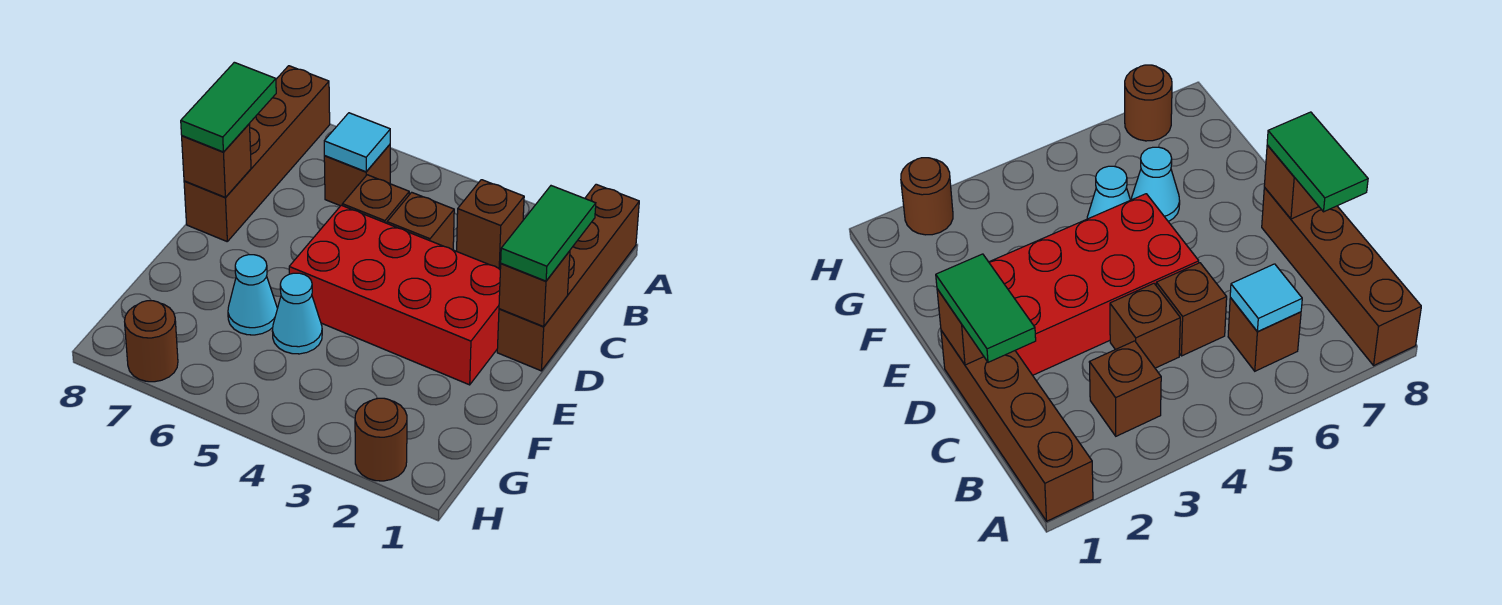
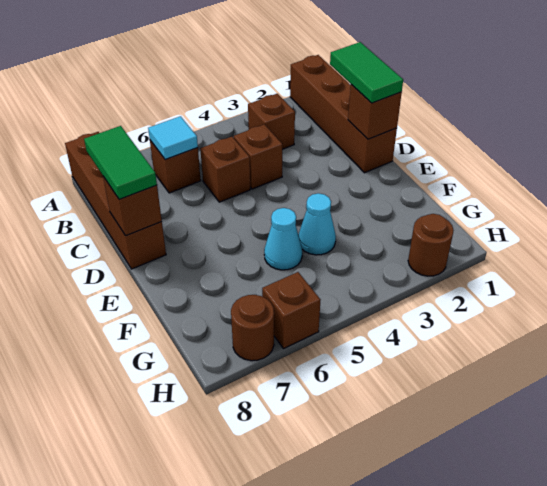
red brick D2:E5 level 1 -> none
cyan cone F6 level 1 -> cyan cone F4 level 1
none -> brown brick H6 level 1

